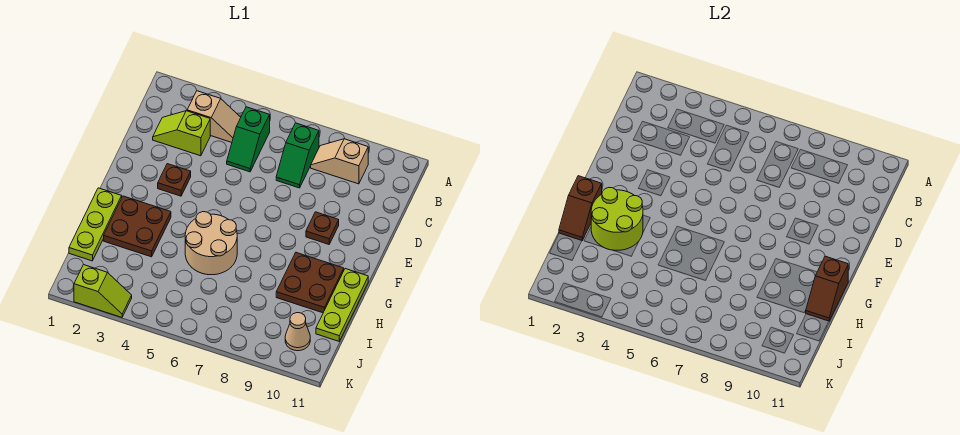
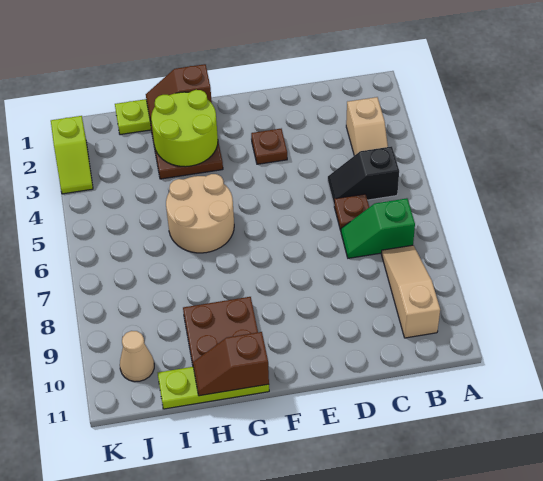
green slope B5:C5 level 1 top B -> black slope B5:C5 level 1 top B
tan slope B8:B9 level 1 top 9 -> tan slope B8:B10 level 1 top 10
lime slope C2:C3 level 1 top 3 -> none
brown plate E9 level 1 -> brown plate C6 level 1

